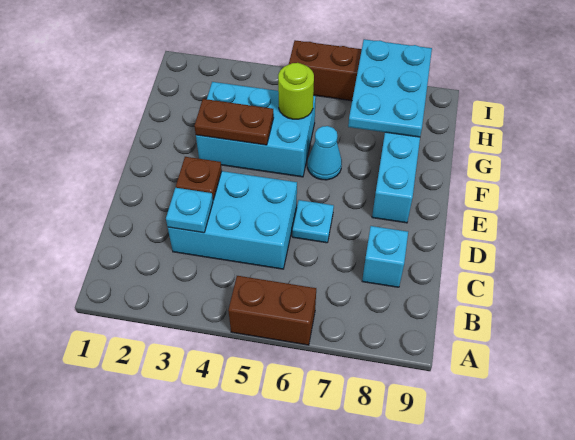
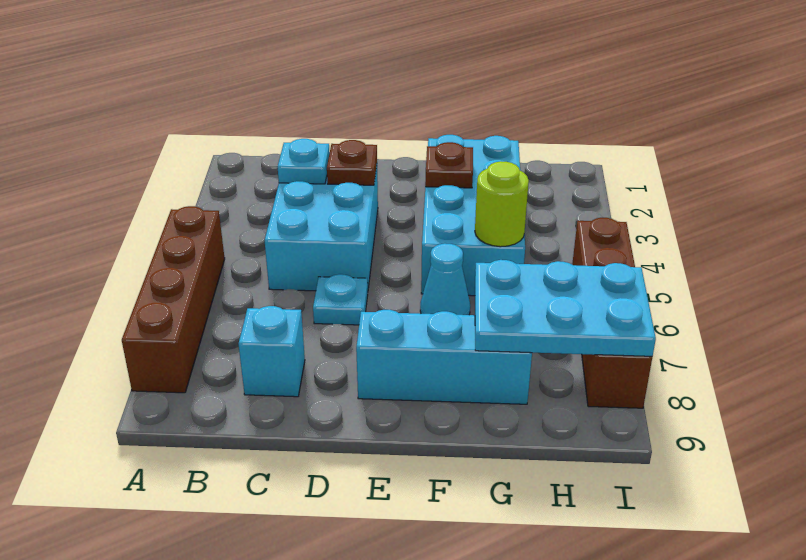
brown brick A5:A6 level 1 -> brown brick A5:A8 level 1
cyan brick F3:G5 level 1 -> cyan brick F2:G5 level 1
brown plate F3:F4 level 2 -> brown plate F3 level 2

